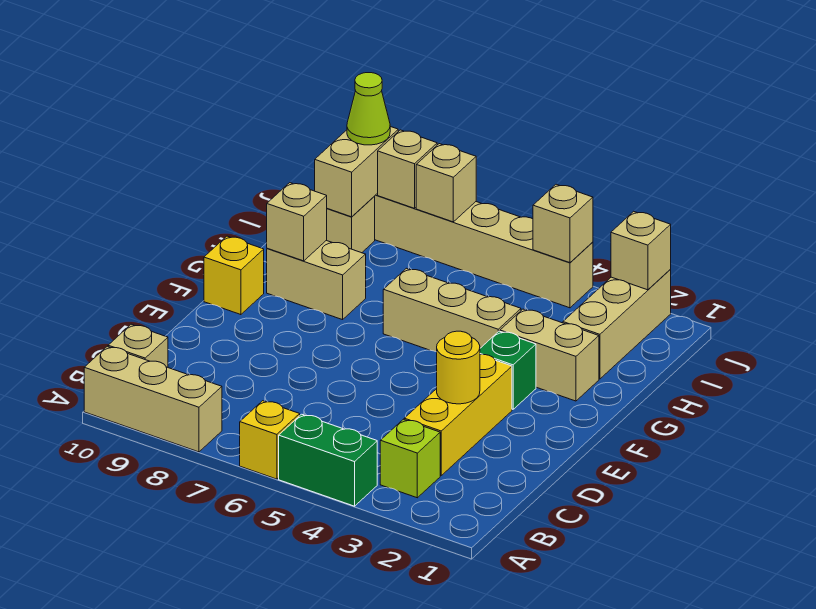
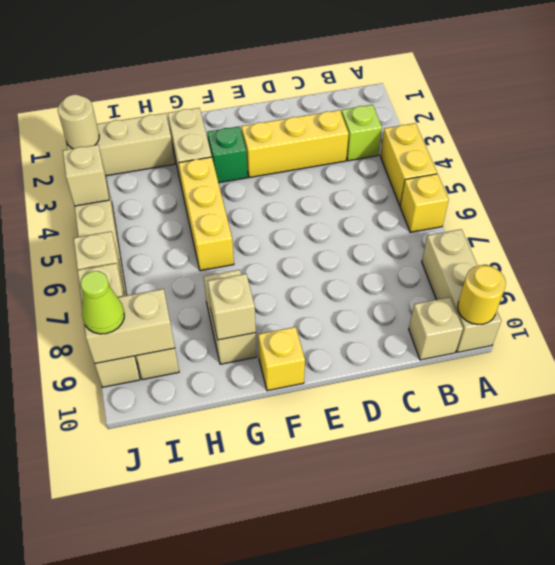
green brick A4:A5 level 1 -> yellow brick A4:A5 level 1
yellow round brick D3 level 2 -> yellow round brick A10 level 2
tan brick G4:G6 level 1 -> yellow brick G4:G6 level 1
tan brick J2 level 2 -> tan round brick J2 level 2

